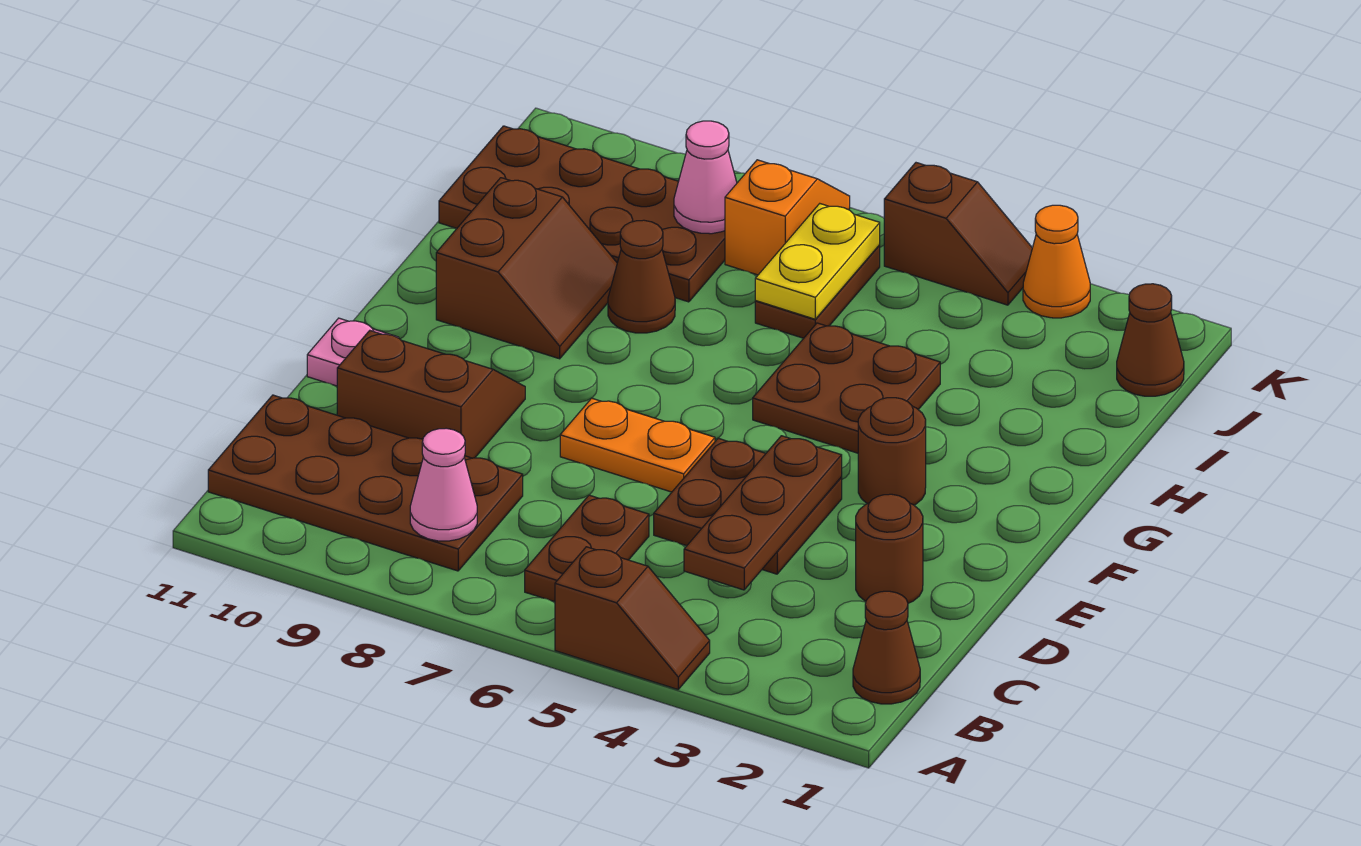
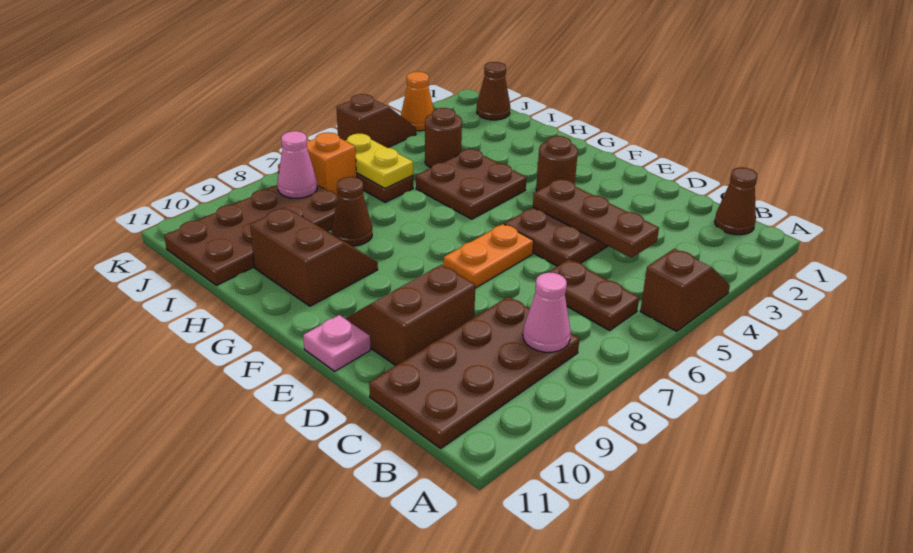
brown round brick D2 level 1 -> brown round brick I4 level 1

